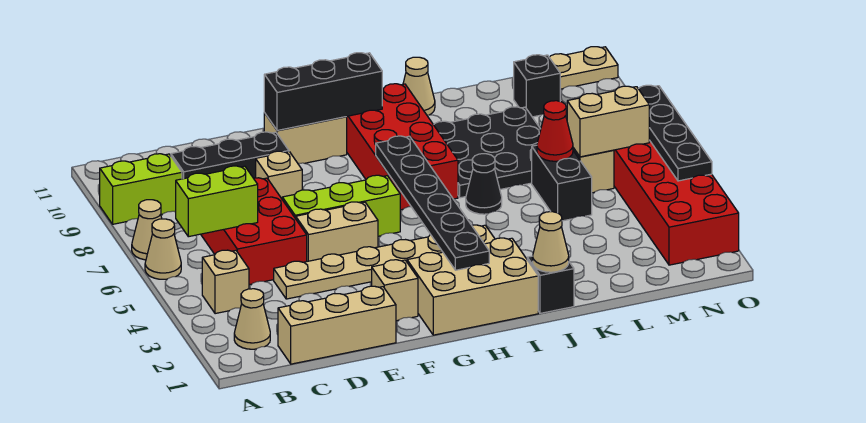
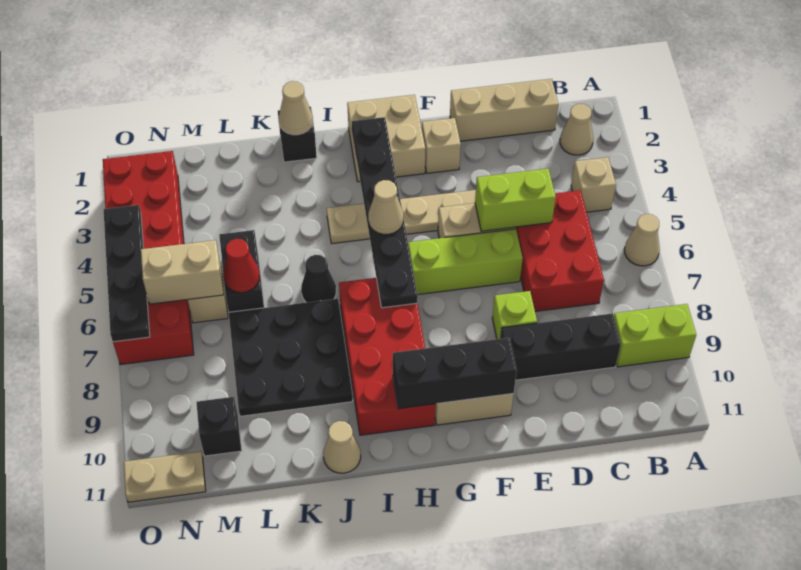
tan cone A7 level 1 -> tan cone H5 level 3
lime brick B6:C6 level 2 -> lime brick D5:E5 level 2
tan brick E8 level 1 -> lime brick E8 level 1
tan brick G1:I2 level 1 -> tan brick G1:H2 level 1

